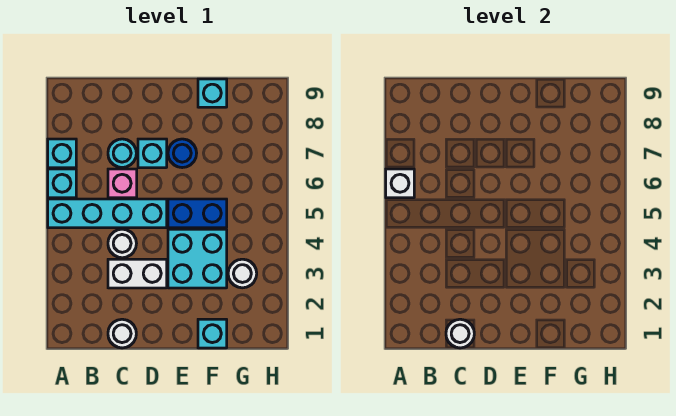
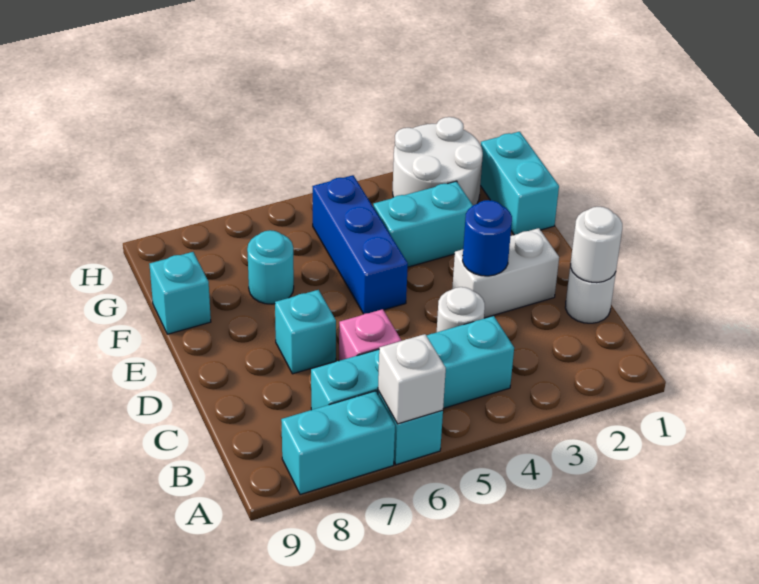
cyan brick A5:D5 level 1 -> cyan brick B4:B7 level 1
cyan brick A7 level 1 -> cyan brick A7:A8 level 1
white brick C3:D3 level 1 -> white brick D2:D3 level 1
cyan round brick C7 level 1 -> cyan round brick F7 level 1
cyan brick E3:F4 level 1 -> cyan brick F3:F4 level 1
blue brick E5:F5 level 1 -> blue brick E5:G5 level 1
blue round brick E7 level 1 -> blue round brick D3 level 2
cyan brick F1 level 1 -> cyan brick F1:G1 level 1
white round brick G3 level 1 -> white round brick G2:H3 level 1

